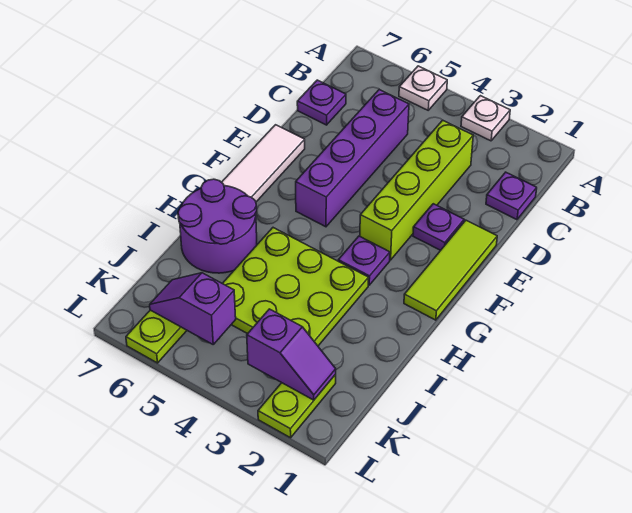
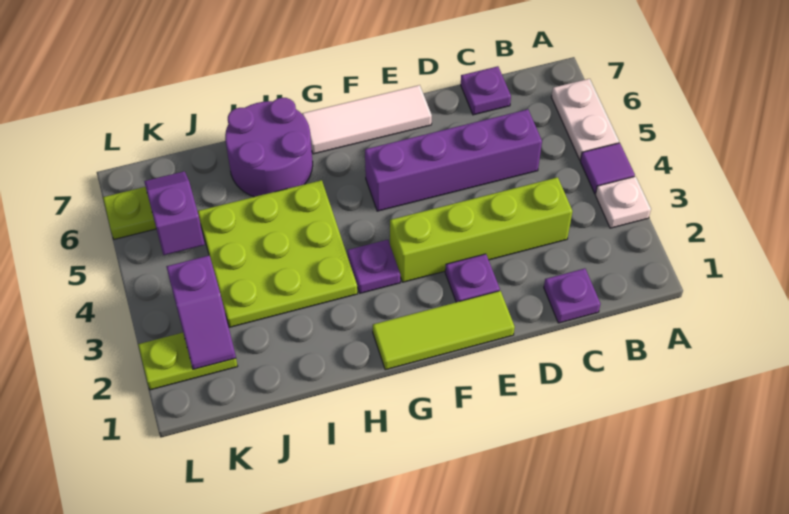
none -> purple tile A4 level 1
white plate A5 level 1 -> white plate A5:A6 level 1

